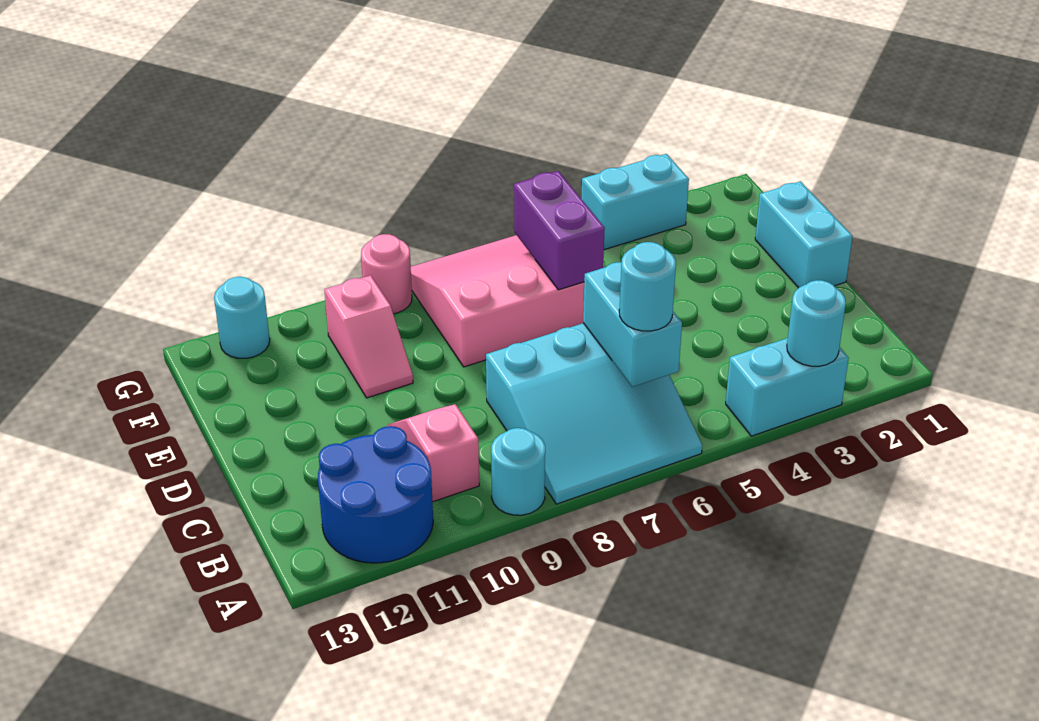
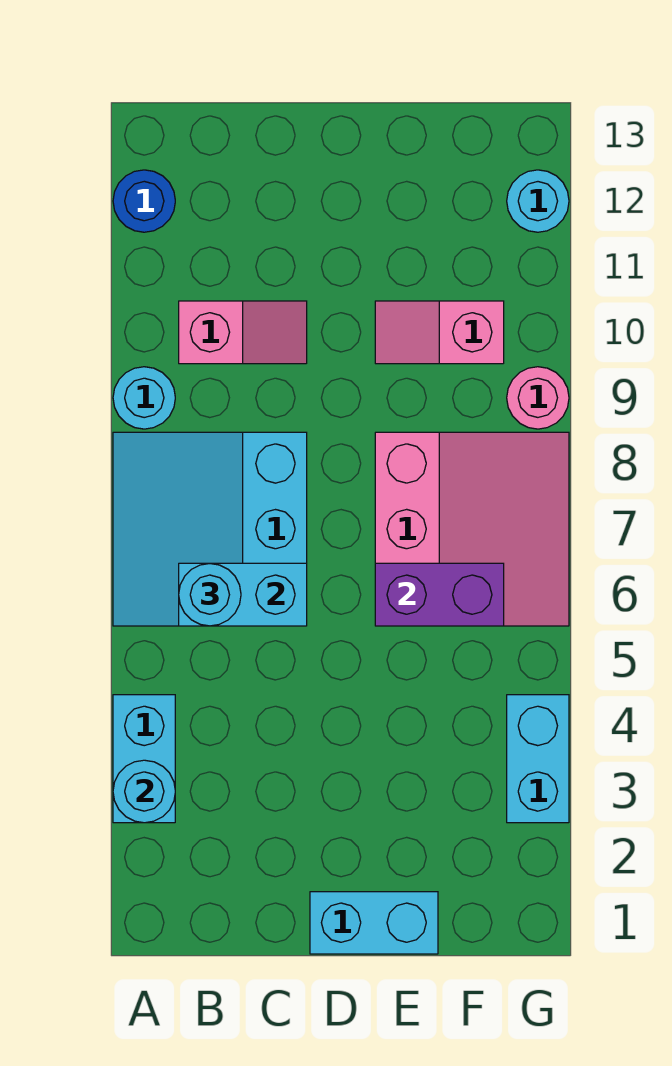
blue round brick A11:B12 level 1 -> blue round brick A12 level 1

